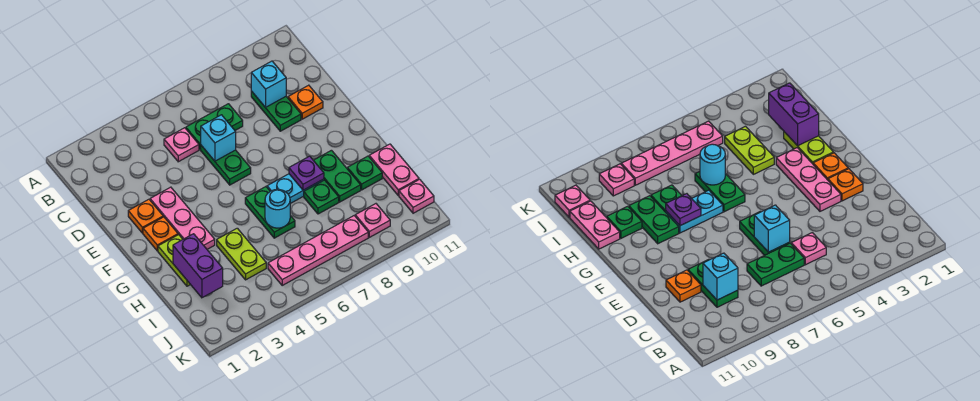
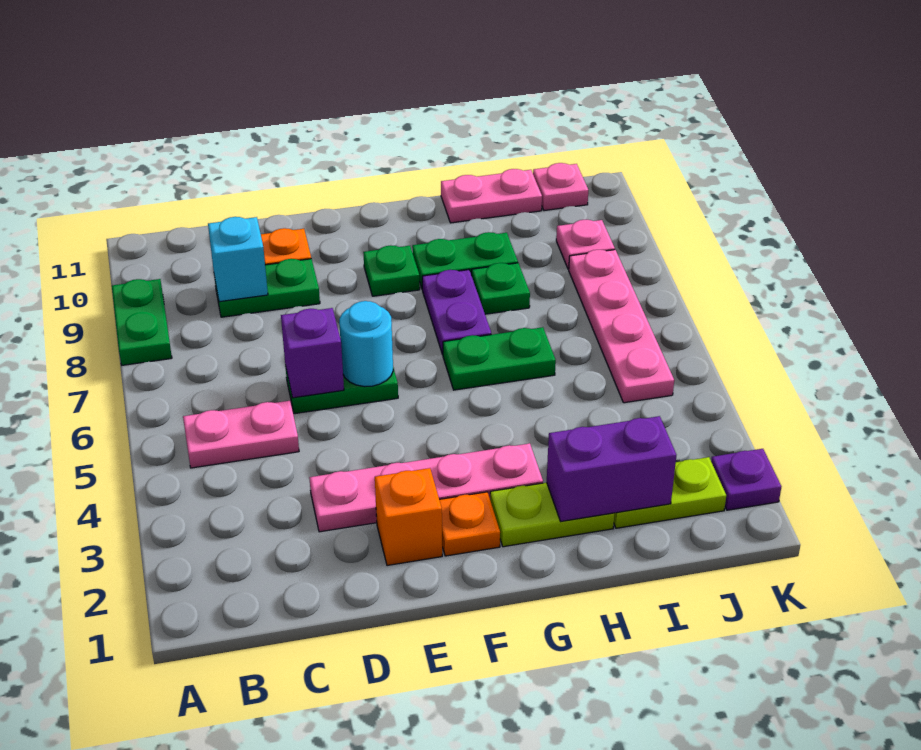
pink plate C5 level 1 -> pink plate B5:C5 level 1
green plate C6:C7 level 1 -> green plate A8:A9 level 1
cyan brick D6 level 2 -> purple brick D6 level 2
orange plate E2 level 1 -> orange brick E2 level 1
pink plate E3:G3 level 1 -> pink plate D3:G3 level 1
cyan plate G7:G8 level 1 -> purple plate G7:G8 level 1
purple plate G8 level 2 -> purple plate K2 level 1
lime plate H4:I4 level 1 -> lime plate I2:J2 level 1
cyan round brick H6 level 2 -> cyan round brick E6 level 2
green plate H10 level 1 -> green plate F9 level 1

